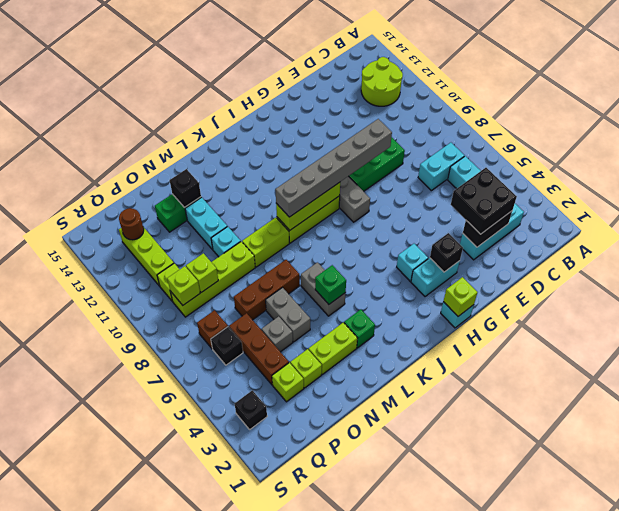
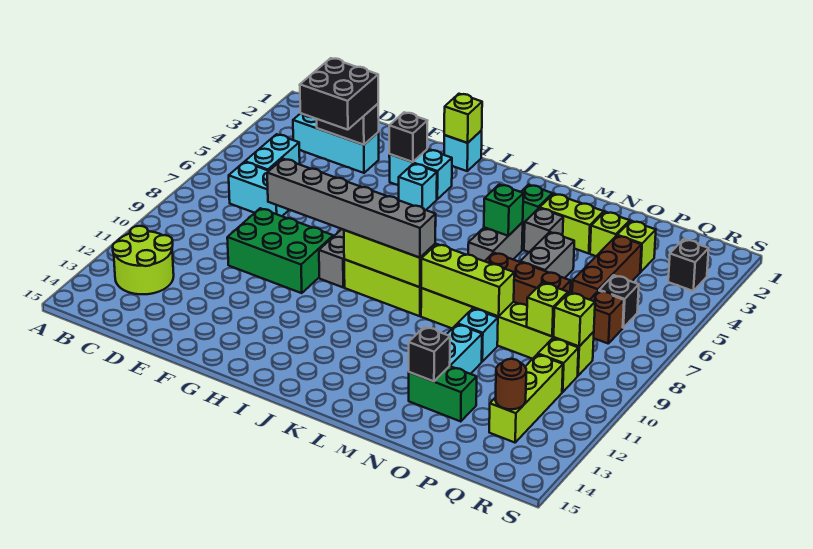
none -> lime brick L9:N9 level 2
grey brick O5 level 1 -> grey brick M4 level 1

